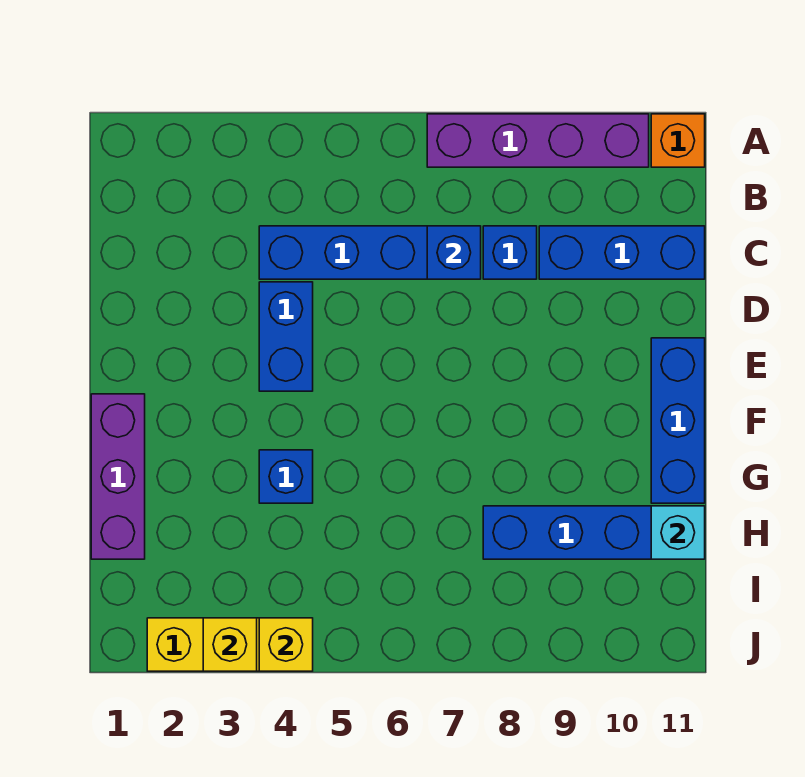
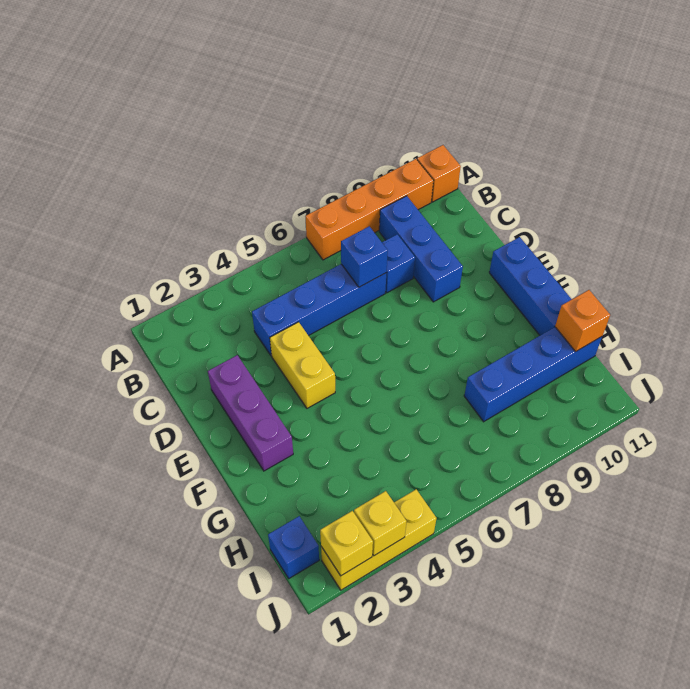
purple brick A7:A10 level 1 -> orange brick A7:A10 level 1
blue brick C9:C11 level 1 -> blue brick B9:D9 level 1
blue brick D4:E4 level 1 -> yellow brick D4:E4 level 1
purple brick F1:H1 level 1 -> purple brick D2:F2 level 1
blue brick G4 level 1 -> blue brick I1 level 1
cyan brick H11 level 2 -> orange brick H11 level 2
yellow brick J4 level 2 -> yellow brick J2 level 2

